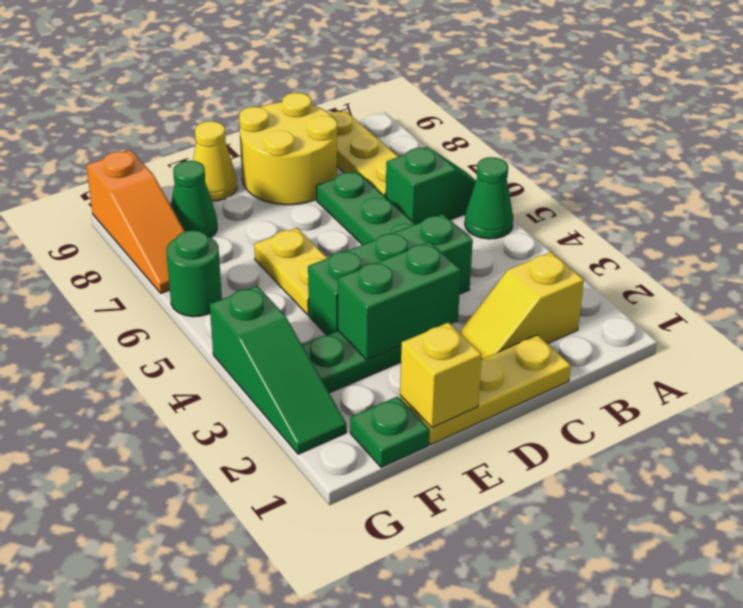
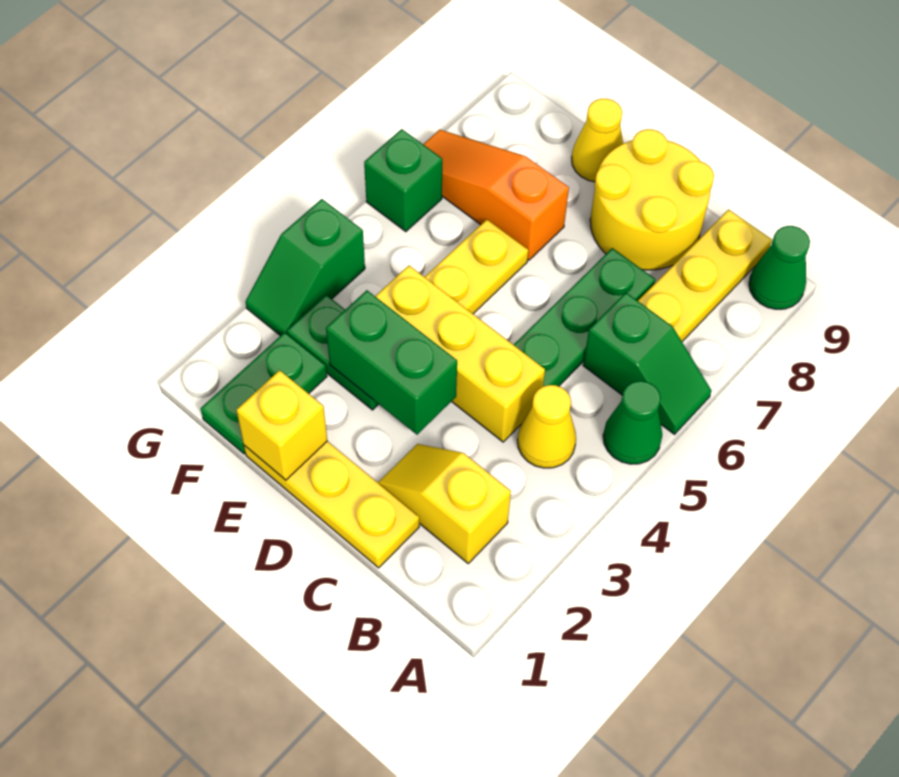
none -> yellow cone B4 level 1
green brick C4:E4 level 1 -> yellow brick C4:E4 level 1
green plate F1 level 1 -> green plate F1:F2 level 1
green cone F8 level 1 -> green cone A9 level 1
green slope G2:G4 level 1 top 4 -> green slope G3:G4 level 1 top 4
green round brick G6 level 1 -> green brick G6 level 1
orange slope G7:G9 level 1 top 9 -> orange slope E7:G7 level 1 top E

